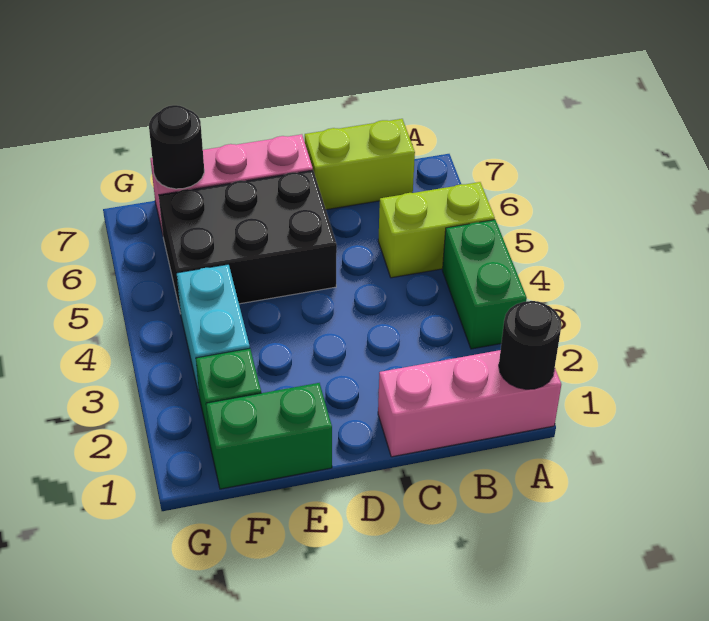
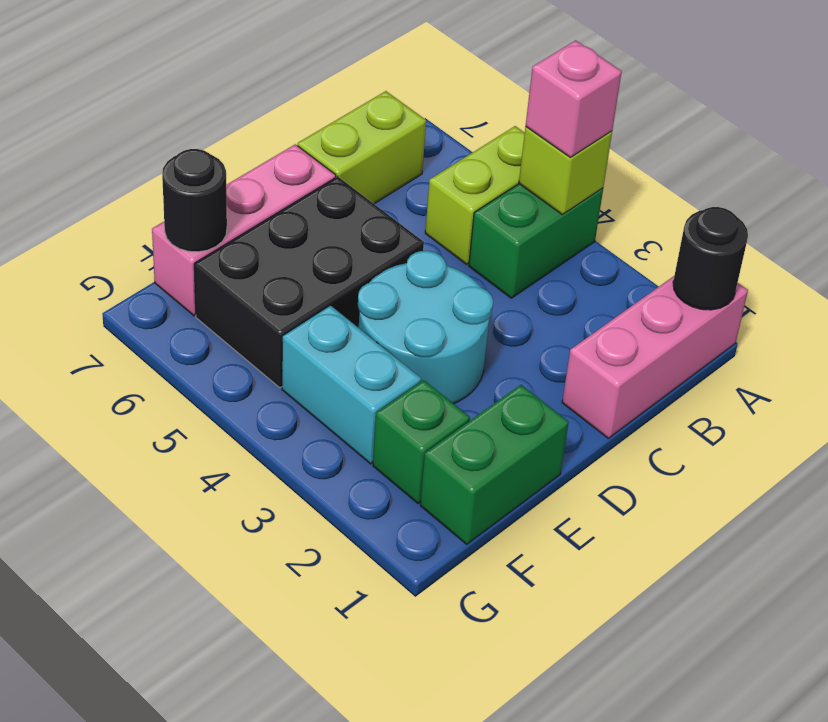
green brick A3:A4 level 1 -> green brick A4:B4 level 1
none -> lime brick A4 level 2
none -> pink brick A4 level 3
none -> cyan round brick D3:E4 level 1

